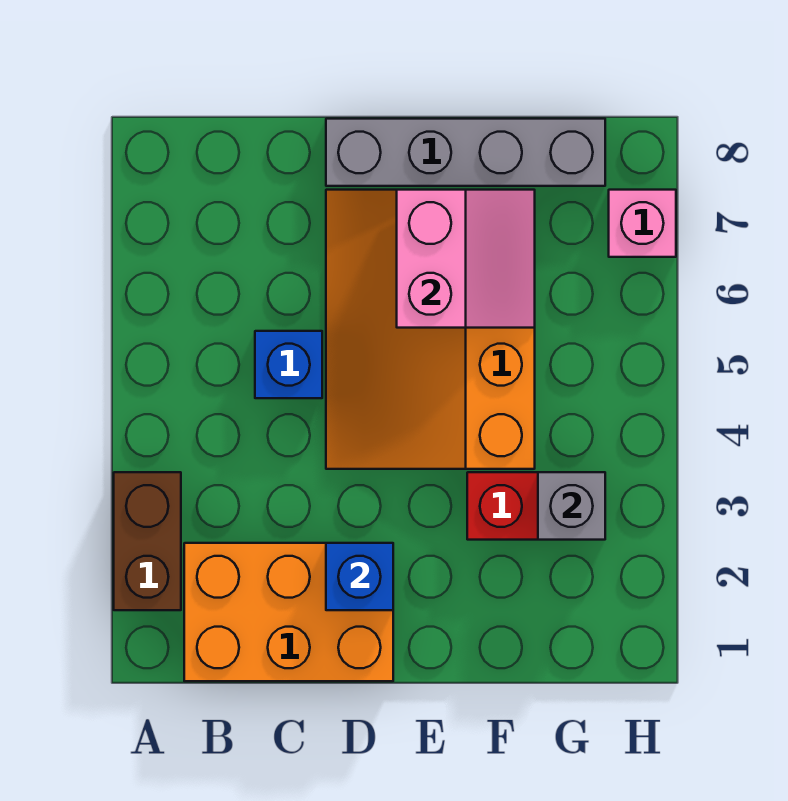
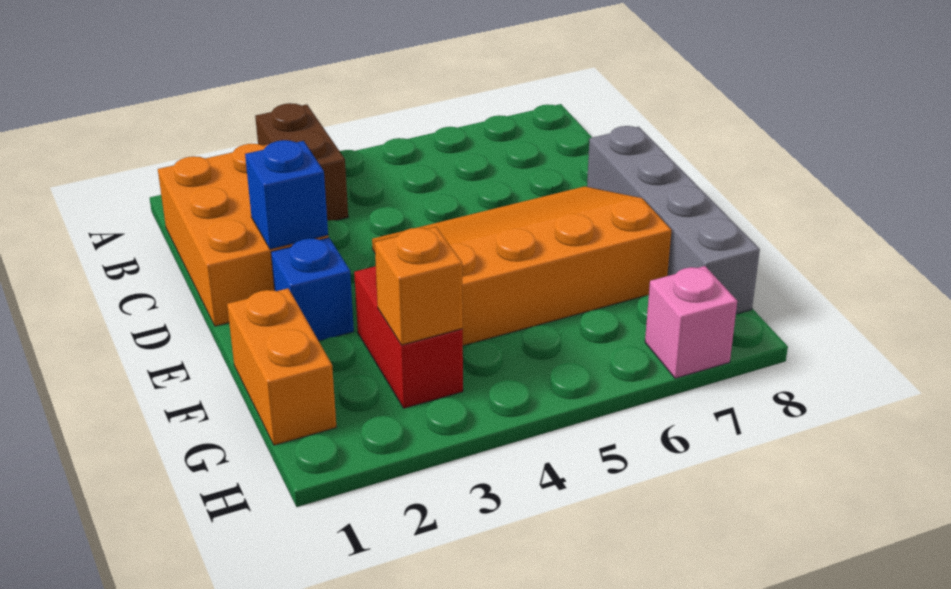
brown brick A2:A3 level 1 -> brown brick A3:B3 level 1
blue brick C5 level 1 -> blue brick E2 level 1
pink slope E6:F7 level 2 top E -> none
none -> orange brick F1:G1 level 1
grey brick G3 level 2 -> orange brick G3 level 2

